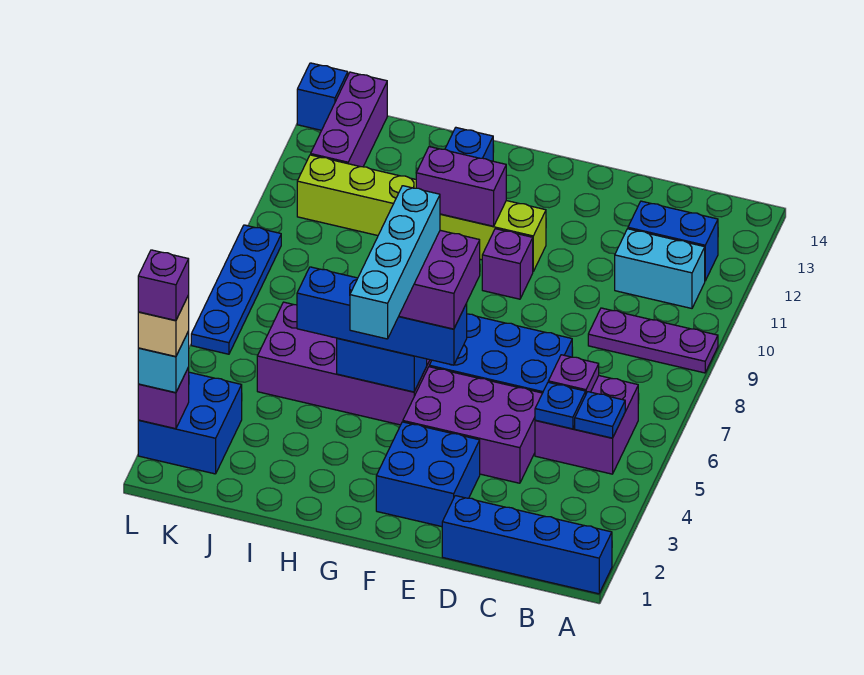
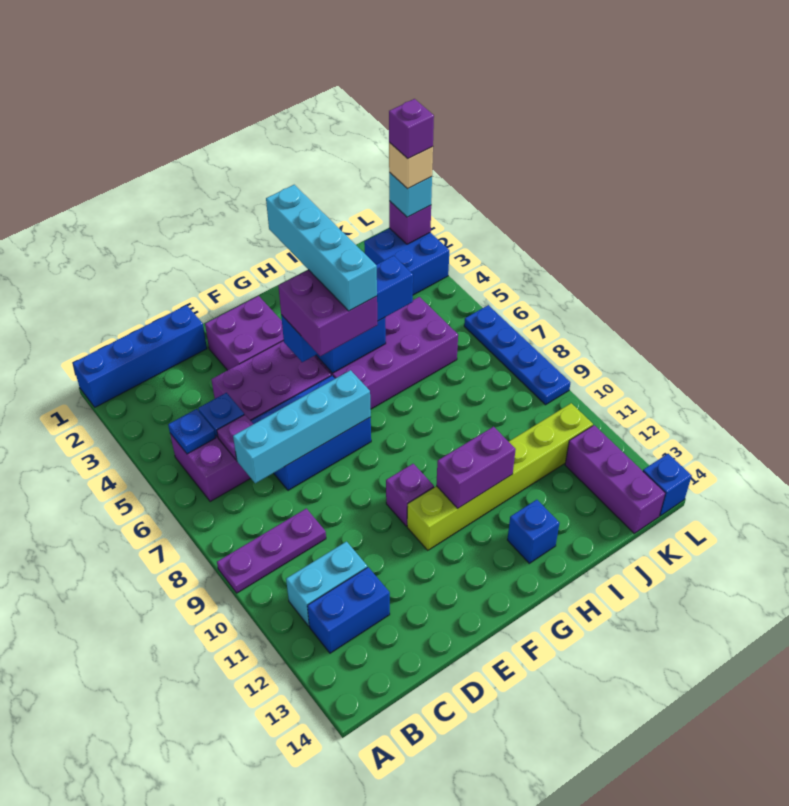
none -> cyan brick C7:F7 level 2
blue brick E2:F3 level 1 -> purple brick E2:F3 level 1

